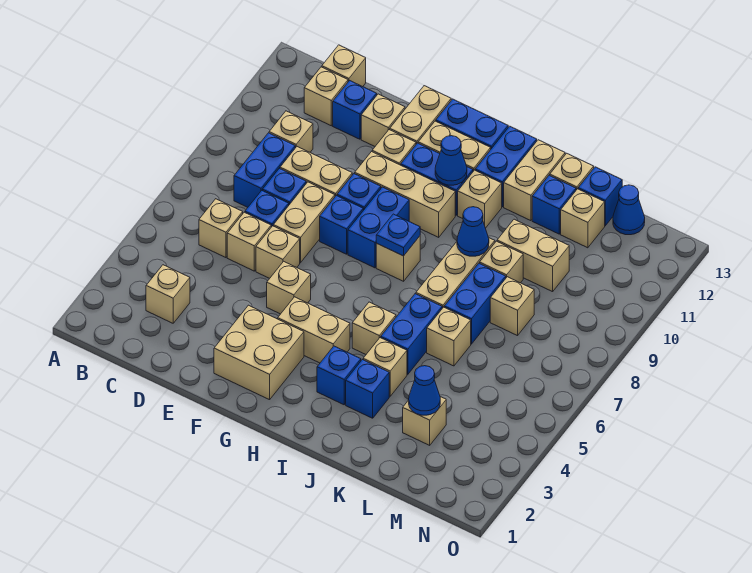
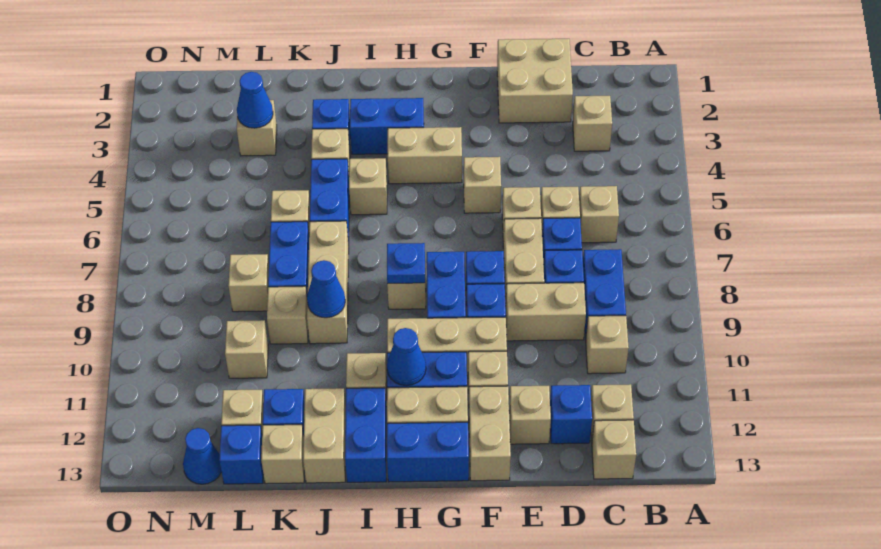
tan brick F2:G3 level 1 -> tan brick D1:E2 level 1
blue brick I3 level 1 -> blue brick H3:I3 level 1
tan brick K10:L10 level 1 -> tan brick L10 level 1

